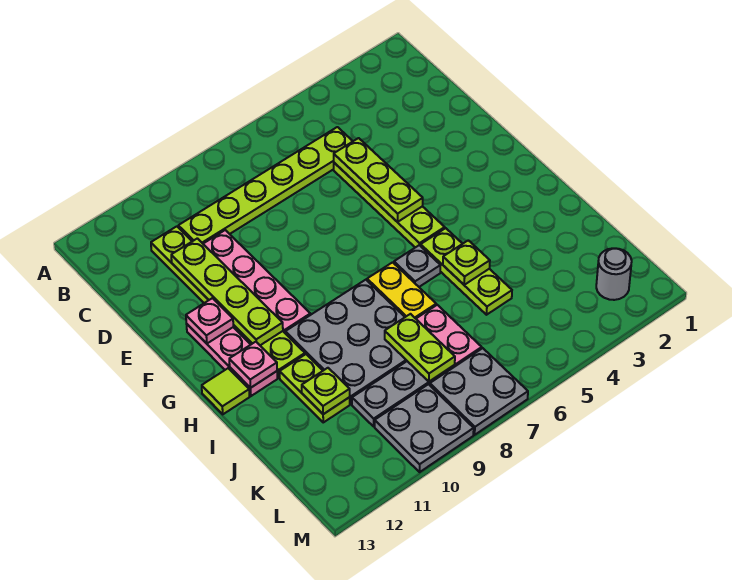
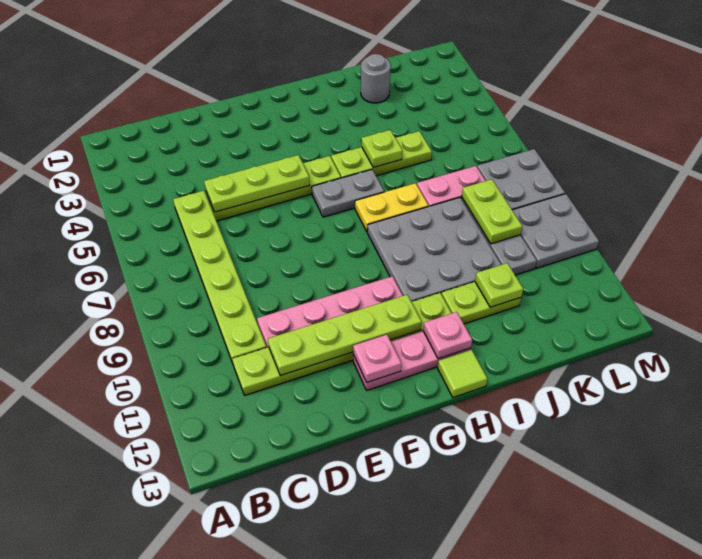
grey plate H6 level 1 -> grey plate G6:H6 level 1
lime plate J8:K8 level 2 -> lime plate K8:K9 level 2
grey round brick L2 level 1 -> grey round brick J2 level 1

